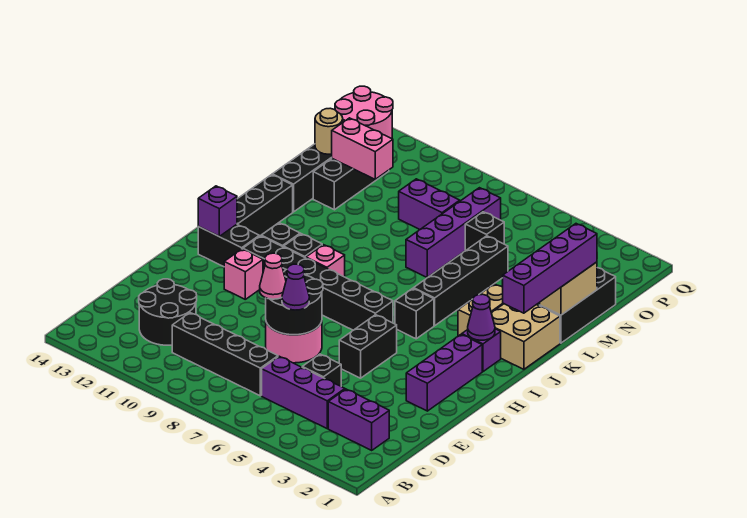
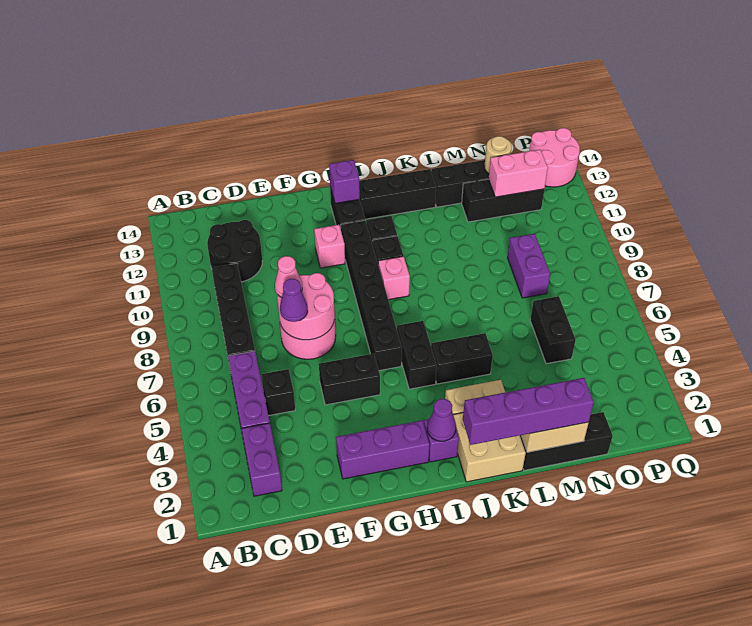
black round brick E7:F8 level 2 -> pink round brick E7:F8 level 2
black brick I5 level 1 -> black brick I5:I6 level 1
black brick J5:M5 level 1 -> black brick J5:K5 level 1
purple brick L7:O7 level 1 -> none
black brick N6 level 1 -> black brick N5:N6 level 1
pink brick N11:N12 level 2 -> pink brick N12:O12 level 2

